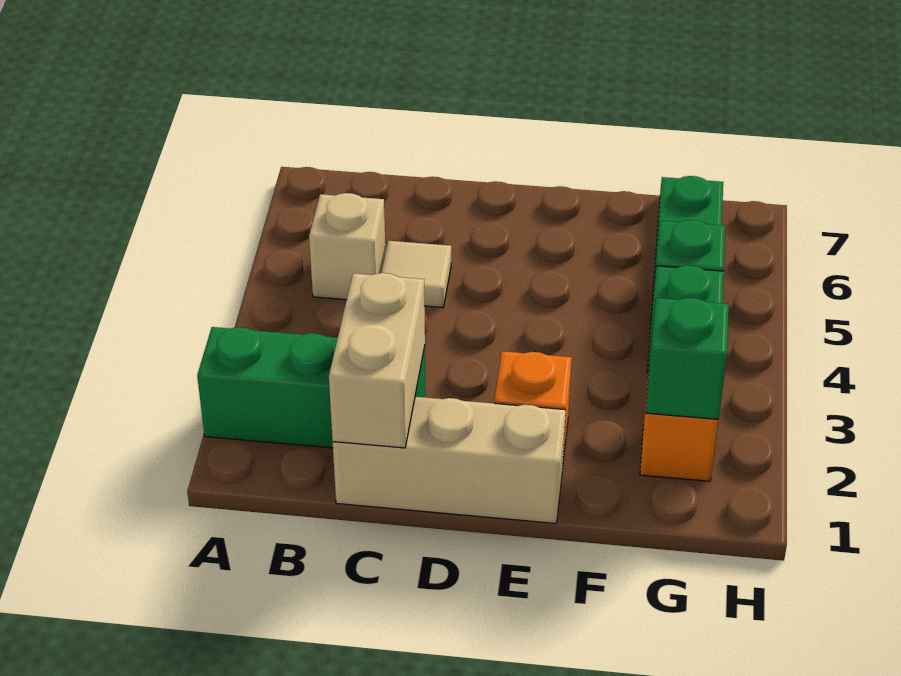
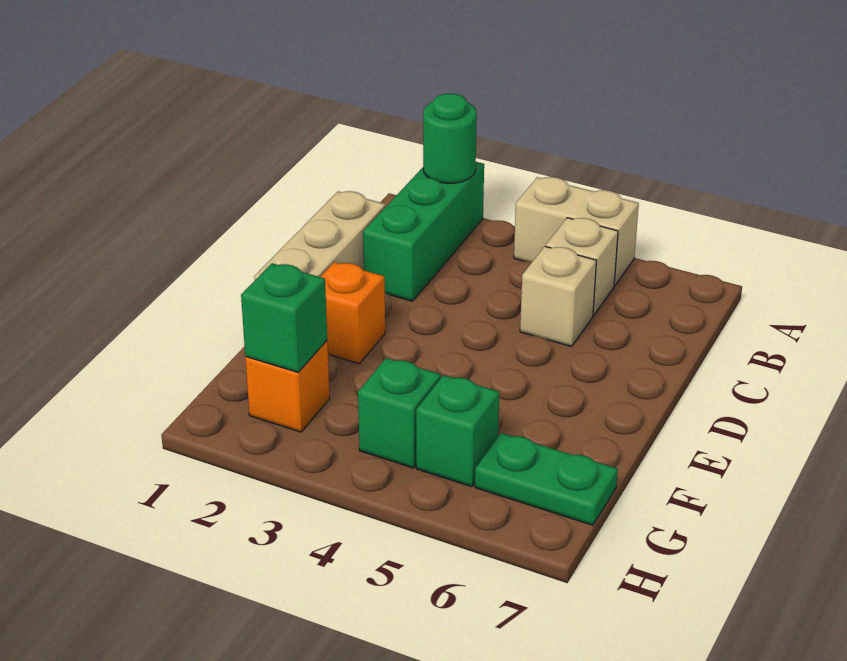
none -> green round brick A2 level 2
tan brick C1:C2 level 2 -> tan brick A4:A5 level 1
tan tile C5 level 1 -> tan brick C5 level 1

